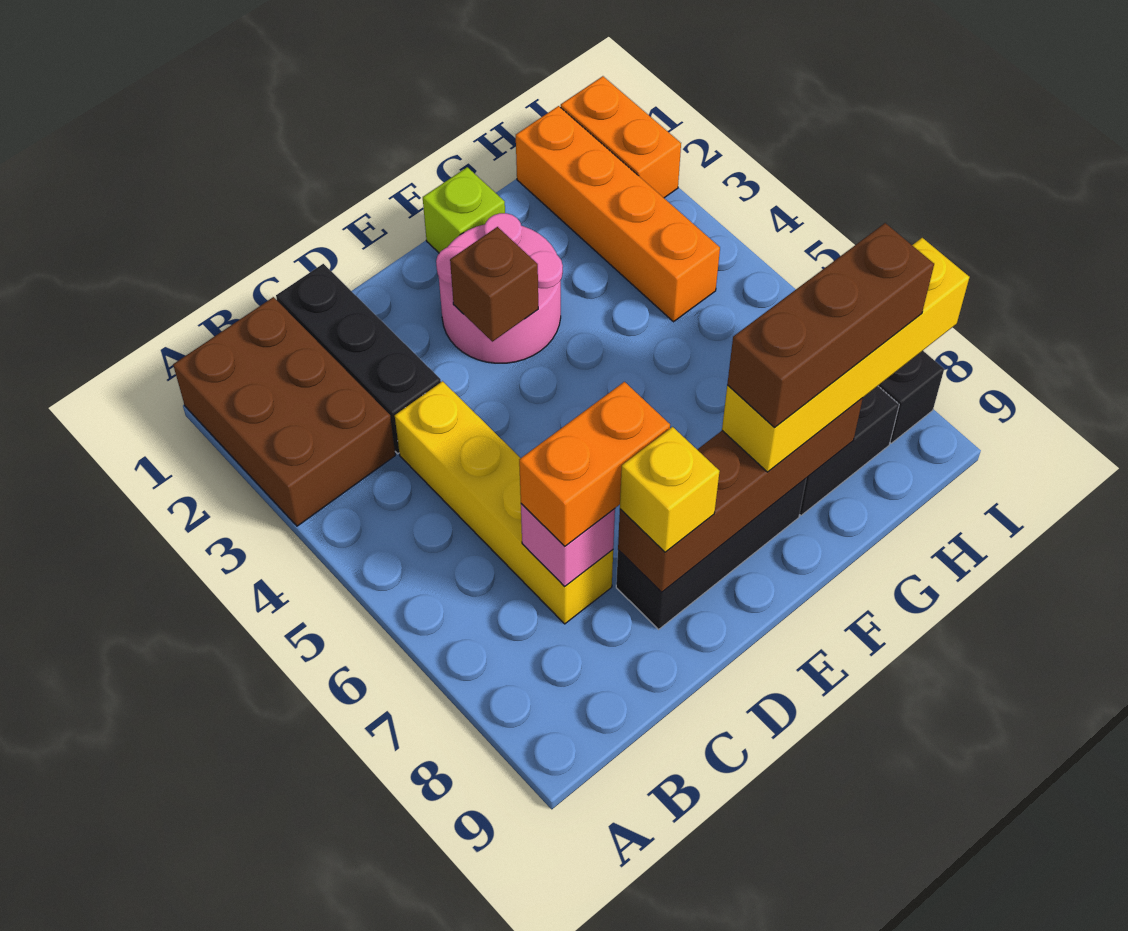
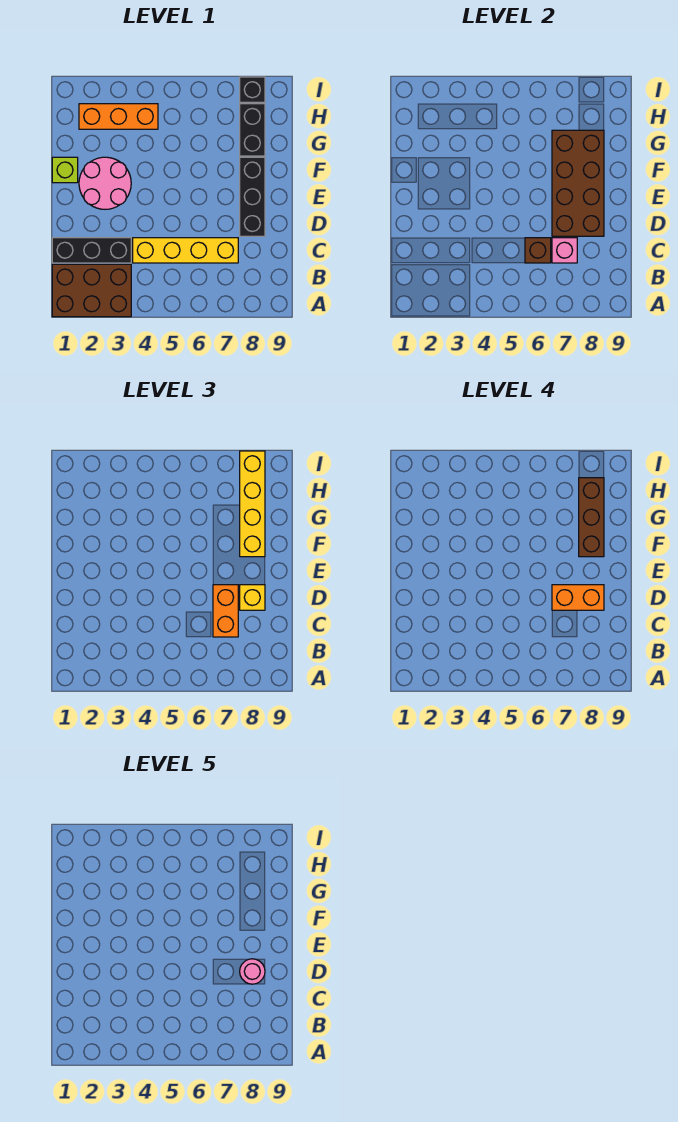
brown brick D8:G8 level 2 -> brown brick D7:G8 level 2
none -> pink round brick D8 level 5
brown brick E3 level 2 -> brown brick C6 level 2
orange brick H1:H4 level 1 -> orange brick H2:H4 level 1
orange brick I1:I2 level 1 -> orange brick D7:D8 level 4

